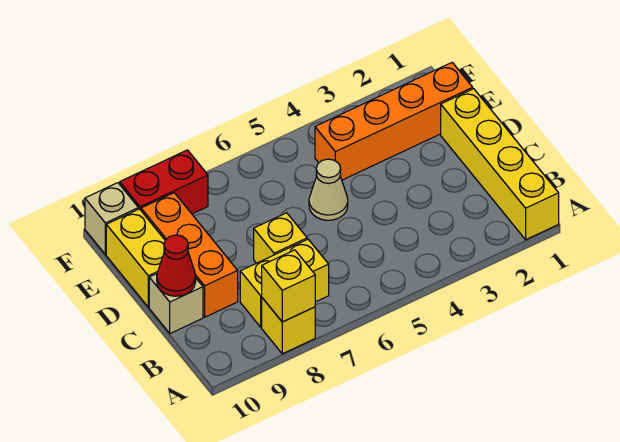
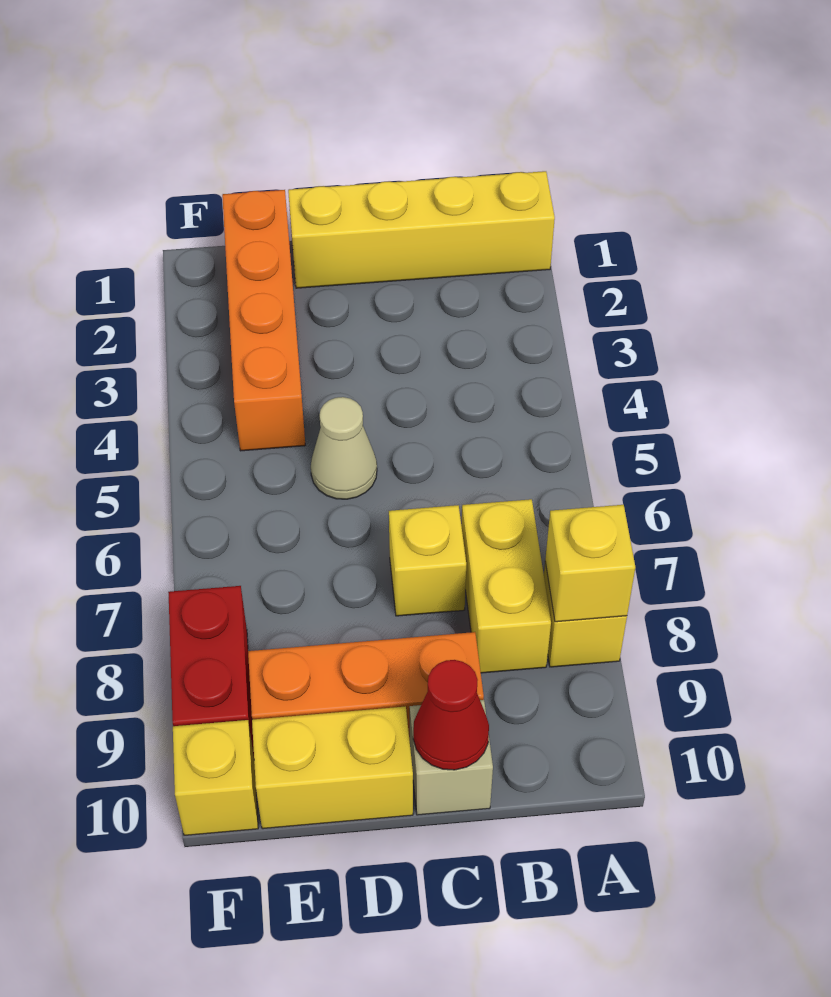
tan brick F10 level 1 -> yellow brick F10 level 1

